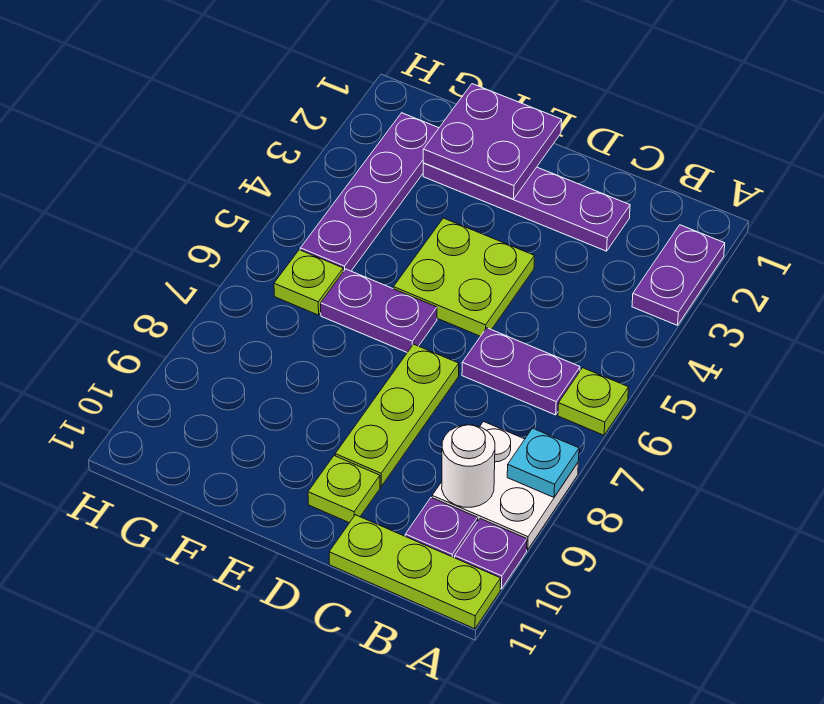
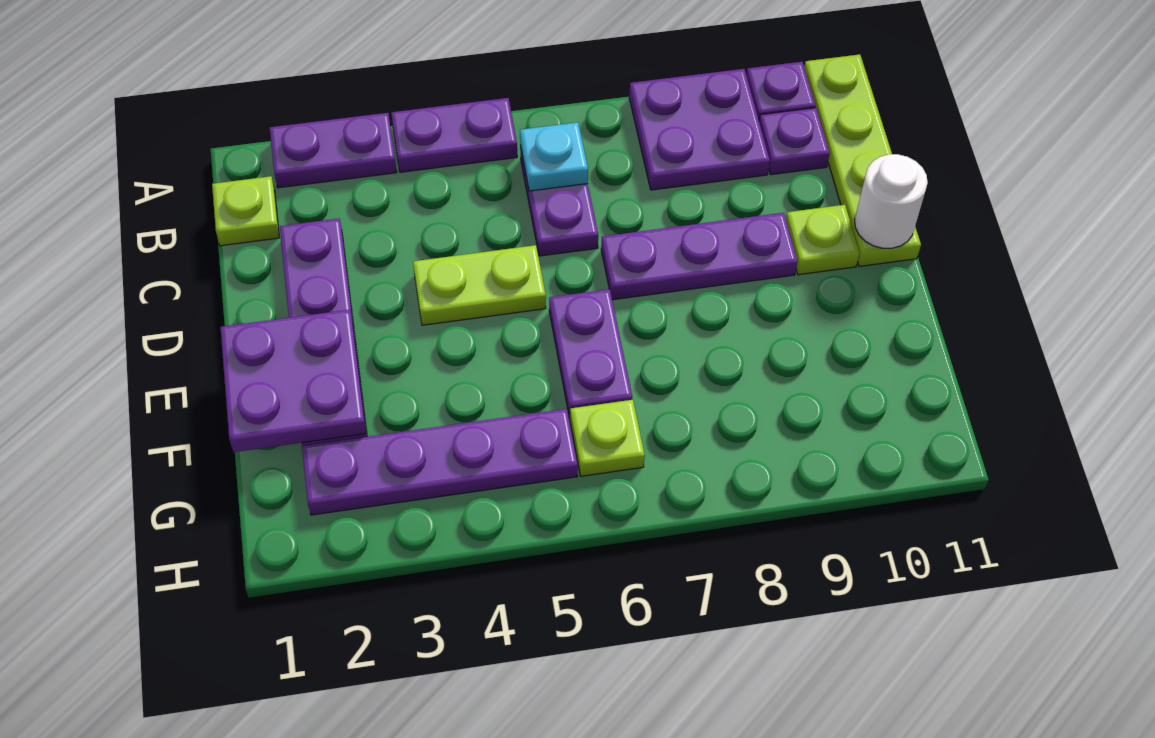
none -> purple plate A4:A5 level 1
lime plate A6 level 1 -> lime plate B1 level 1
white plate A8:B9 level 1 -> purple plate A8:B9 level 1
cyan plate A8 level 2 -> cyan plate B6 level 2
lime plate A11:C11 level 1 -> lime plate A11:D11 level 1
white round brick B9 level 2 -> white round brick D11 level 2
lime plate D4:E5 level 1 -> lime plate D4:D5 level 1
lime plate D7:D9 level 1 -> purple plate D7:D9 level 1

